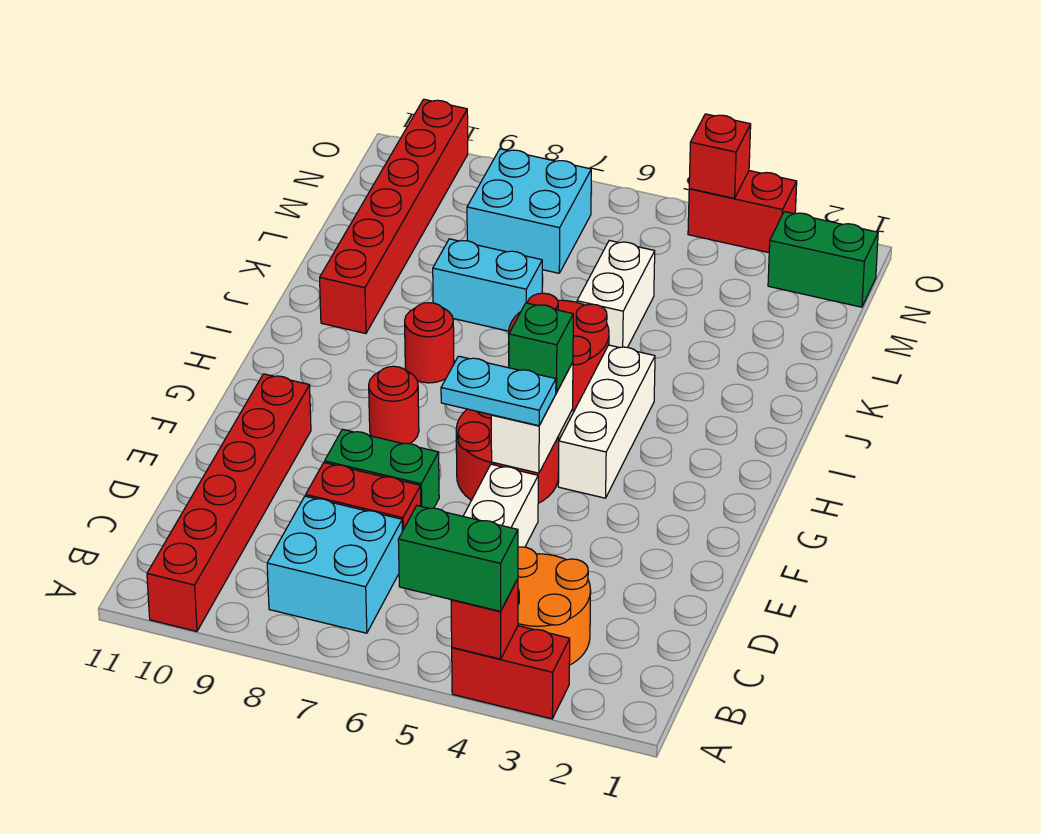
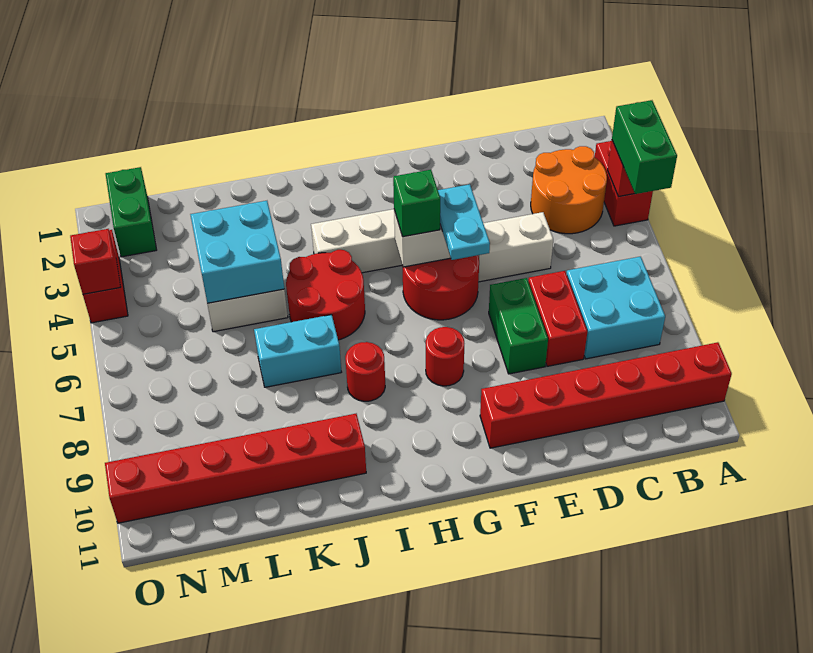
cyan brick K7:K8 level 1 -> cyan brick J7:K7 level 1
cyan brick M7:N8 level 1 -> cyan brick K4:L5 level 2

